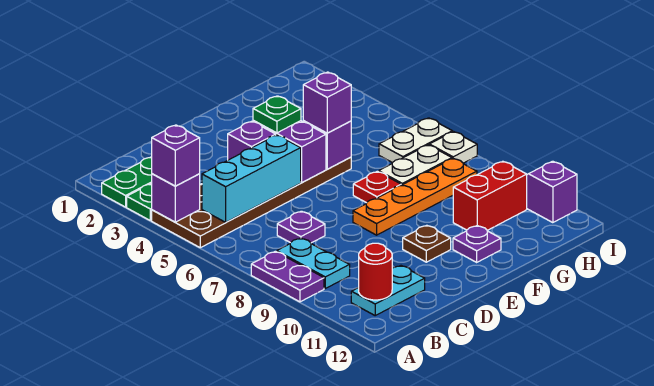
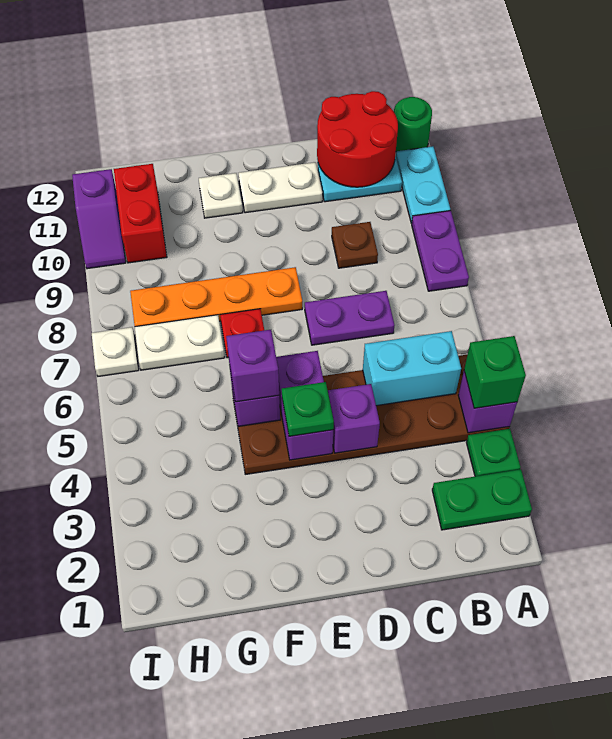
purple brick A4 level 3 -> green brick A4 level 3
none -> green round brick A12 level 1
cyan brick B5:D5 level 2 -> cyan brick B5:C5 level 2
cyan plate B8:B9 level 1 -> cyan plate A10:A11 level 1
red round brick B11 level 2 -> red round brick B11:C12 level 2
purple plate C7 level 1 -> purple plate C7:D7 level 1
brown plate E10 level 1 -> brown plate C9 level 1
purple plate F11 level 1 -> white plate F11 level 1
red brick G10:H10 level 1 -> red brick H10:H11 level 1
white plate H6:I6 level 1 -> white plate D11:E11 level 1

